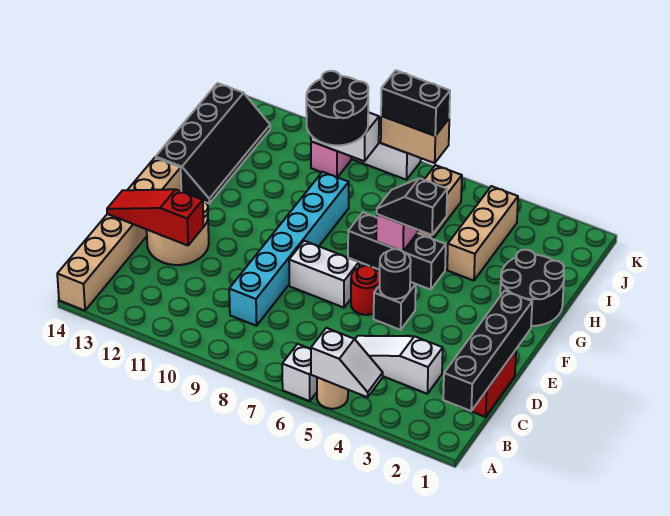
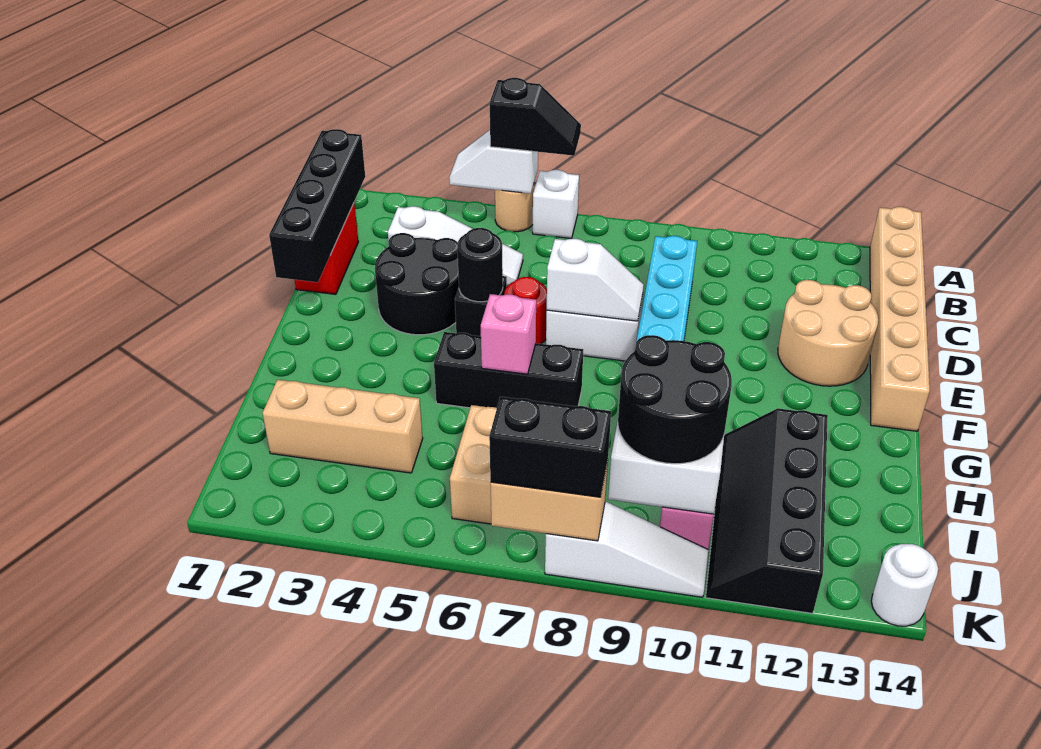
red slope D12:D14 level 2 top 12 -> none
none -> white slope E7:E8 level 2 top 7
black round brick G1:H2 level 1 -> black round brick D3:E4 level 1
black slope G5:G6 level 3 top 5 -> black slope A5:A6 level 3 top 5
black slope G13:J14 level 1 top 14 -> black slope H11:K12 level 1 top 12
tan brick H4:J4 level 1 -> tan brick I2:I4 level 1
none -> white round brick K14 level 1

